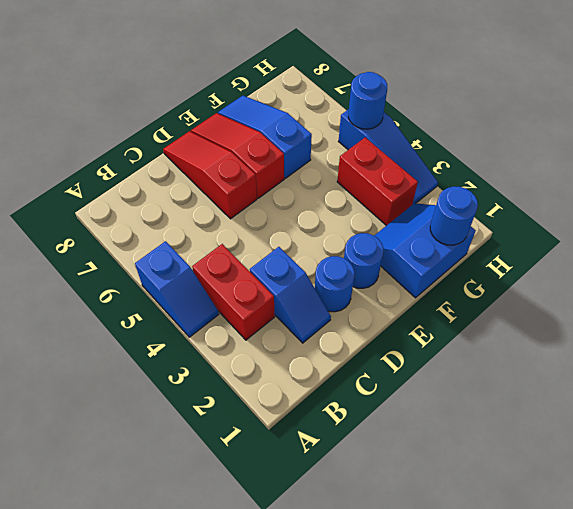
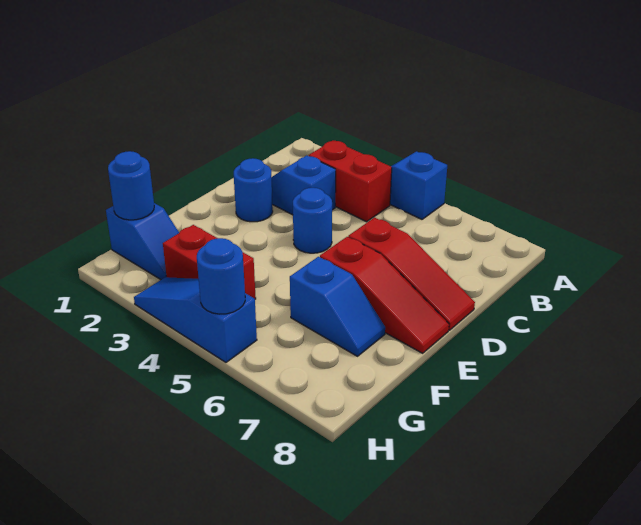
blue round brick E2 level 1 -> blue round brick D4 level 1
blue slope F1:G2 level 1 top 1 -> blue slope G1:G2 level 1 top 1
blue slope F6:F8 level 1 top 6 -> blue slope F6:F7 level 1 top 6

